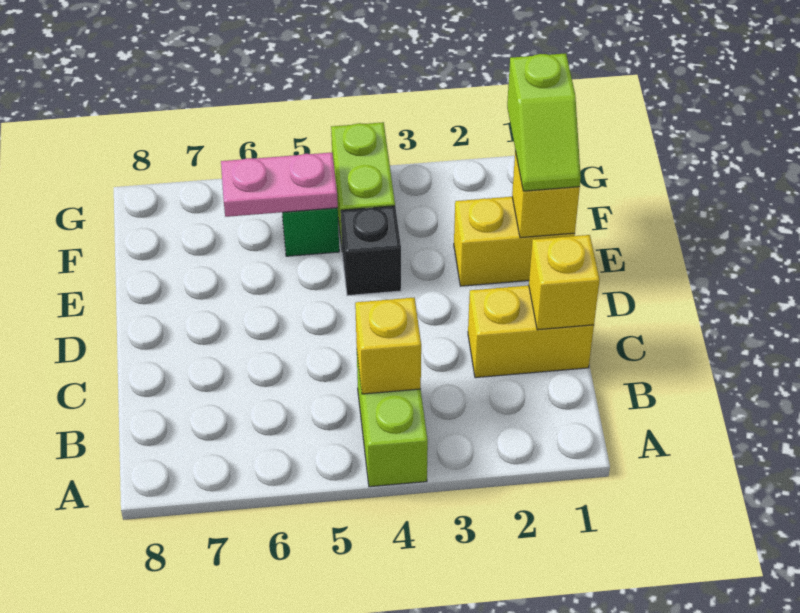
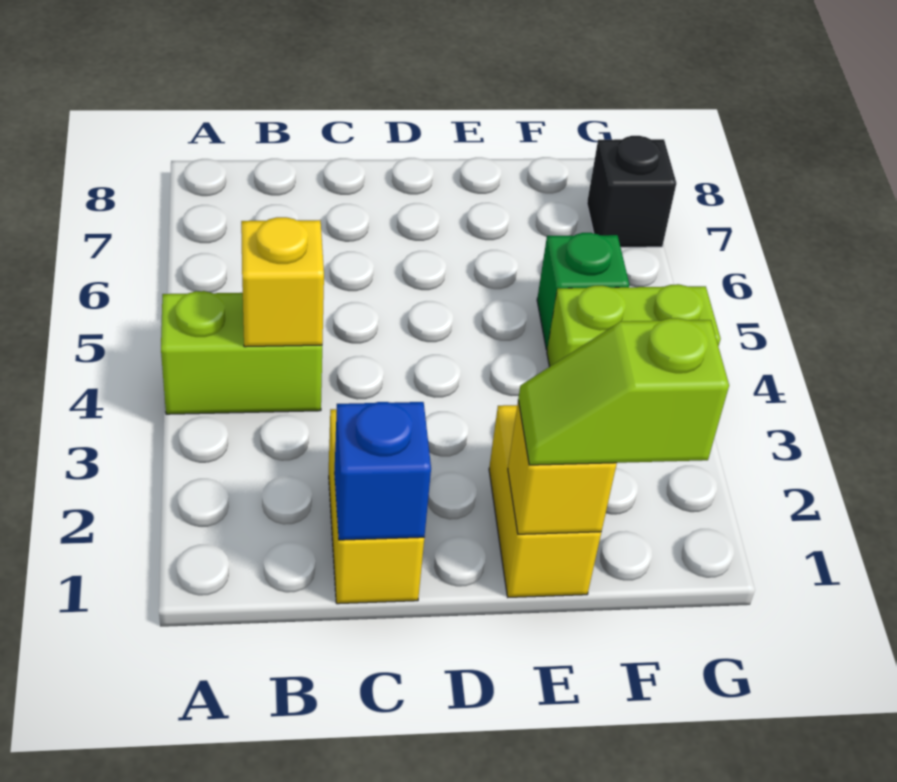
yellow brick C1 level 2 -> blue brick C1 level 2
black brick E4 level 1 -> black brick G7 level 1
pink plate F5:F6 level 2 -> none

